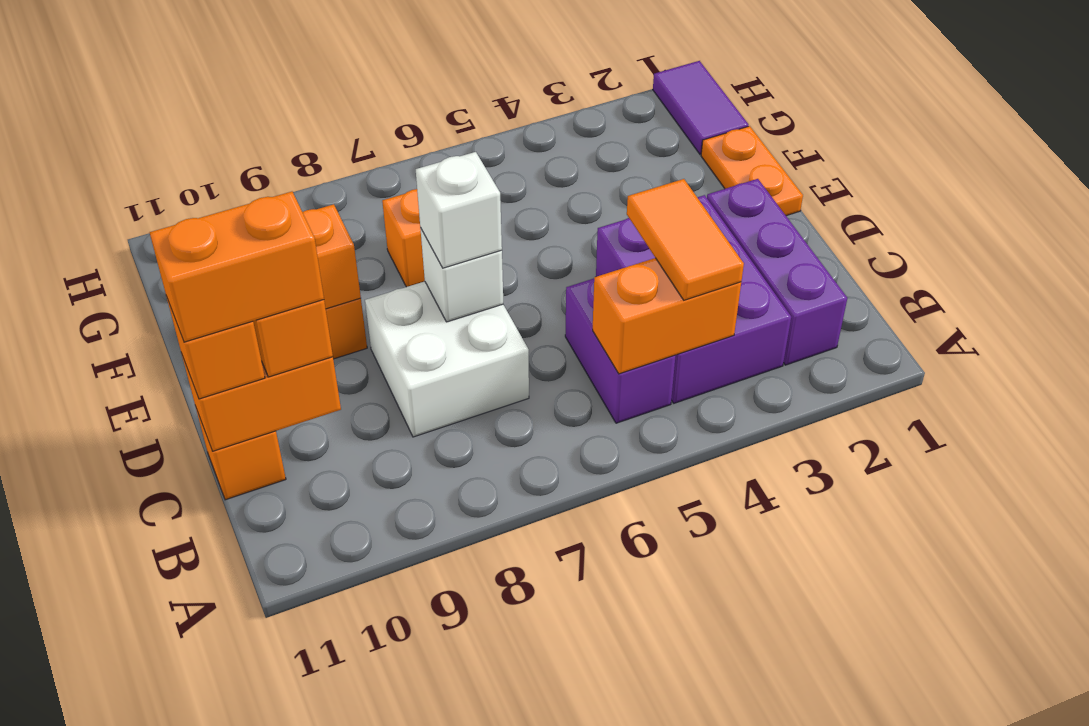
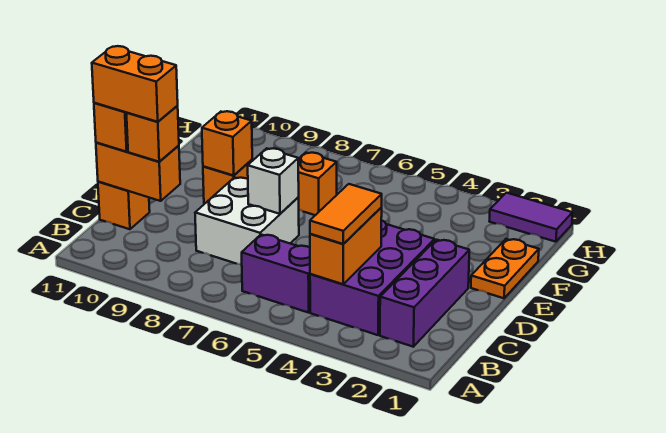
orange brick B4:B5 level 2 -> orange brick B4:C4 level 2
purple brick B5:C5 level 1 -> purple brick B5:B6 level 1
white brick D7 level 3 -> none
purple tile G1:H1 level 1 -> purple tile H1:H2 level 1

